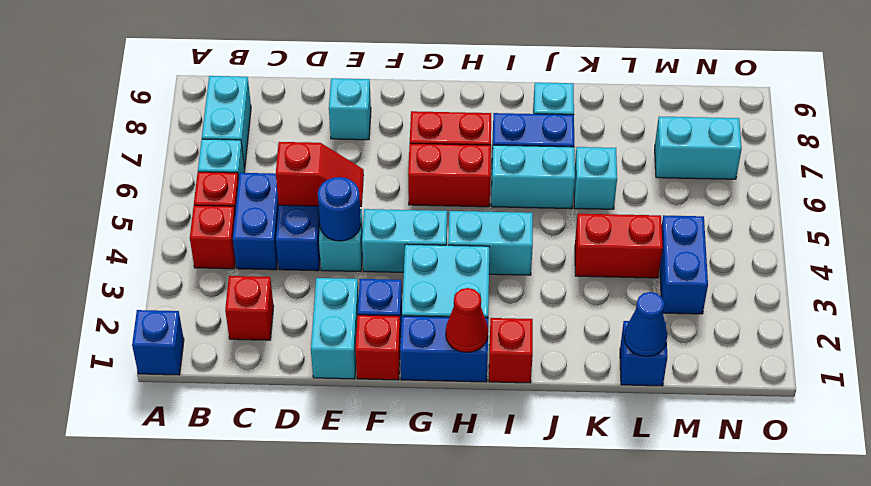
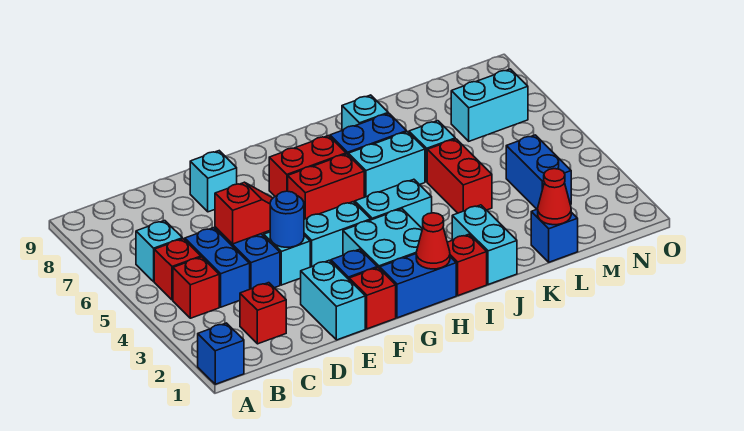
cyan brick B7:B8 level 1 -> cyan brick J1:J2 level 1
red brick K4:L4 level 1 -> red brick K4:K5 level 1
blue cone L1 level 2 -> red cone L1 level 2

